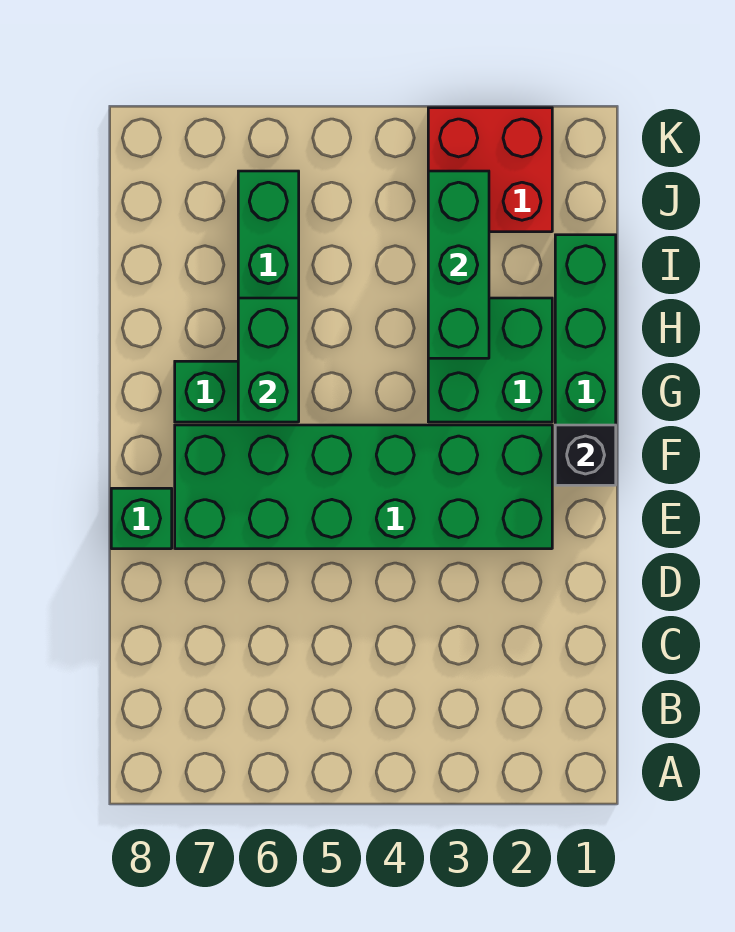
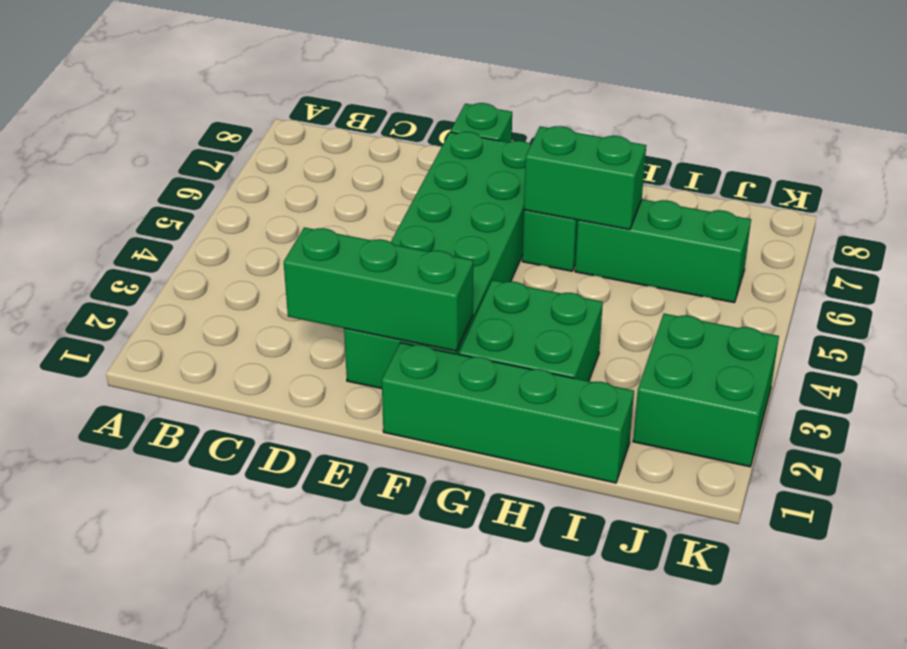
black brick F1 level 2 -> none
green brick H3:J3 level 2 -> green brick D2:F2 level 2
red brick J2:K3 level 1 -> green brick J2:K3 level 1

